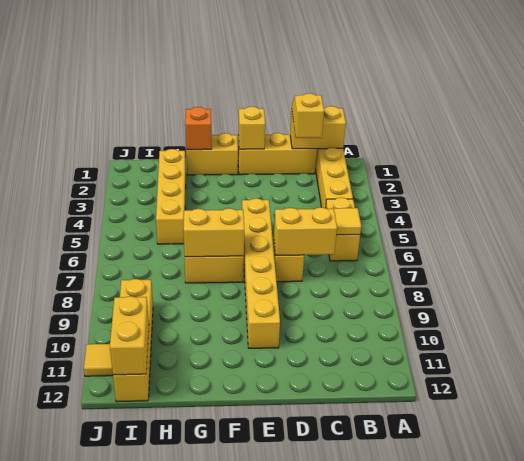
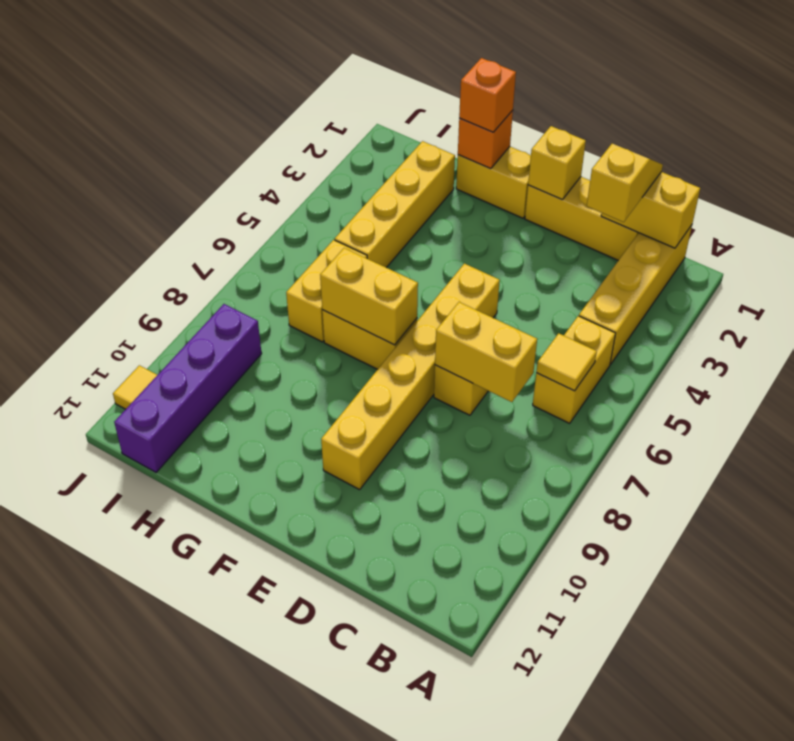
none -> orange brick G1 level 3
yellow brick I9:I12 level 1 -> purple brick I9:I12 level 1
yellow brick I11:I12 level 2 -> yellow brick H6:H7 level 1

